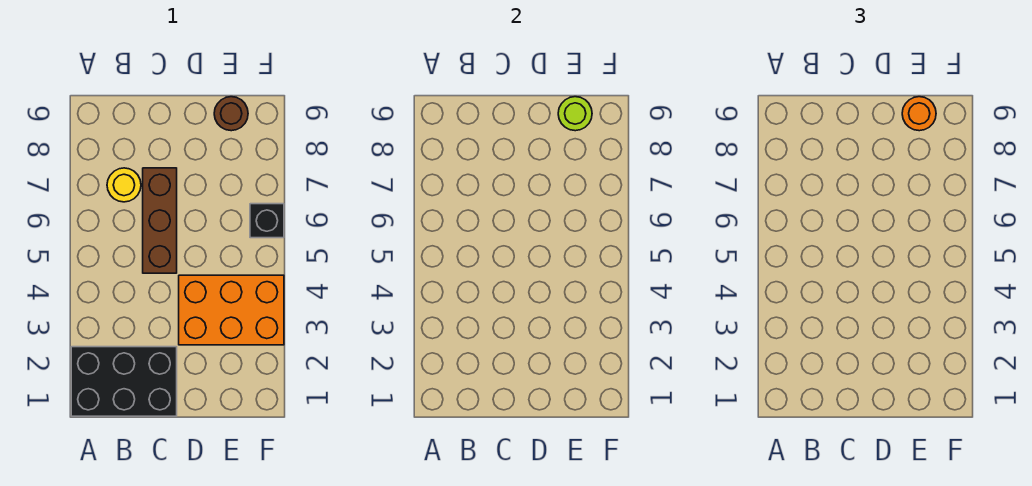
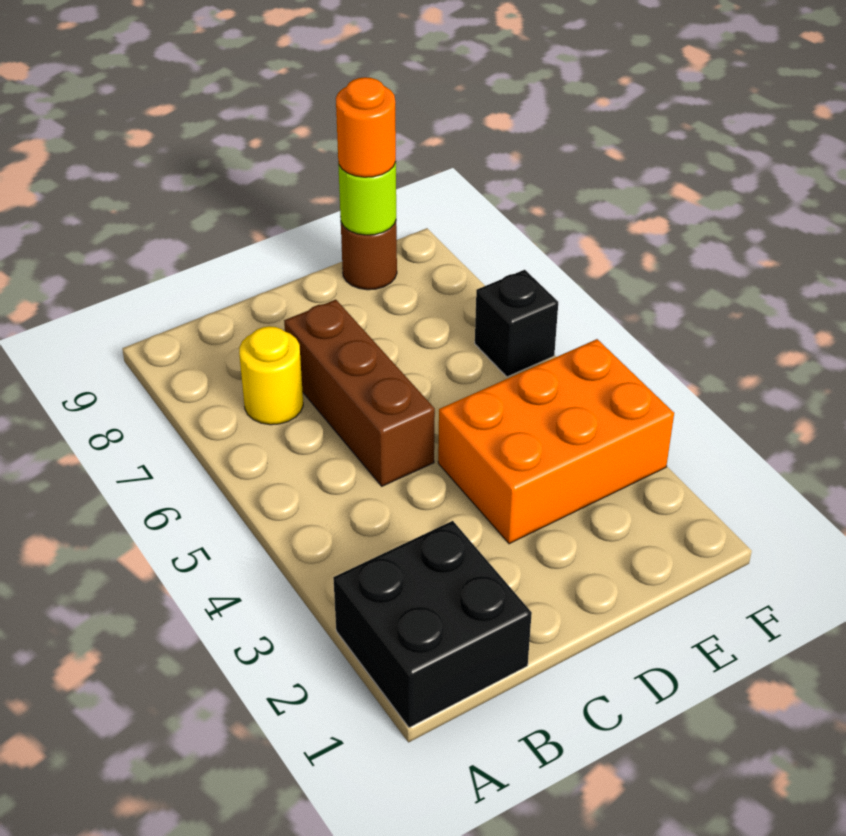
black brick A1:C2 level 1 -> black brick A1:B2 level 1

